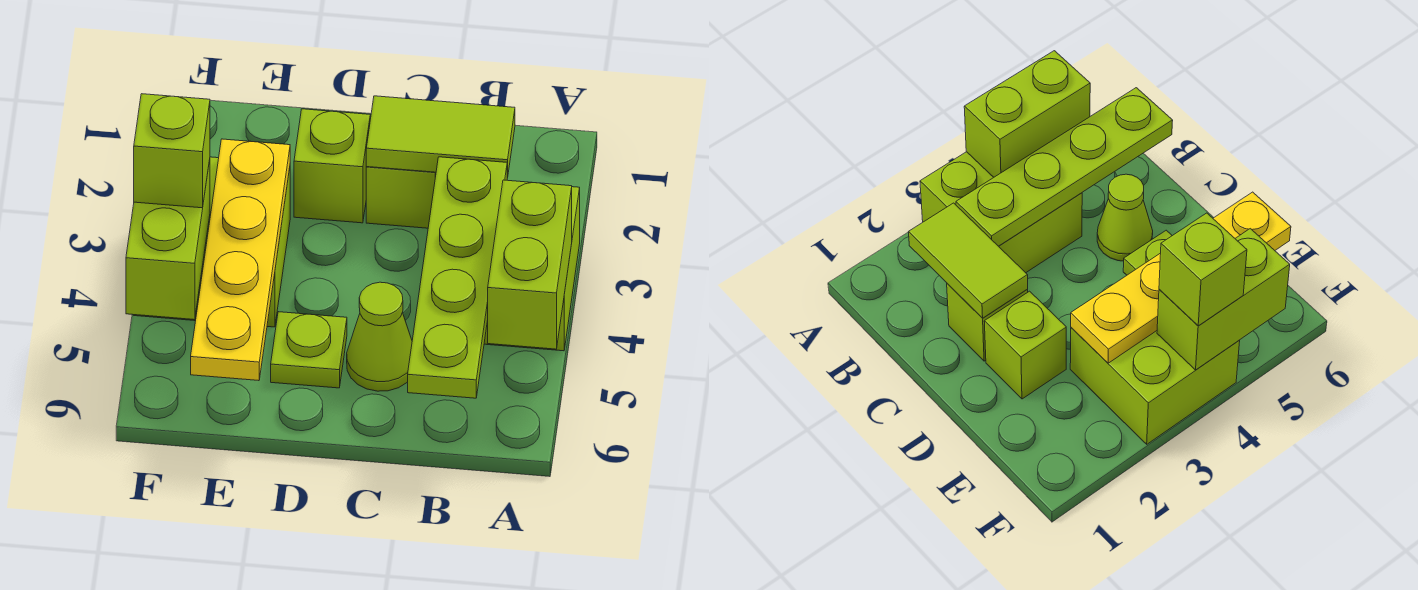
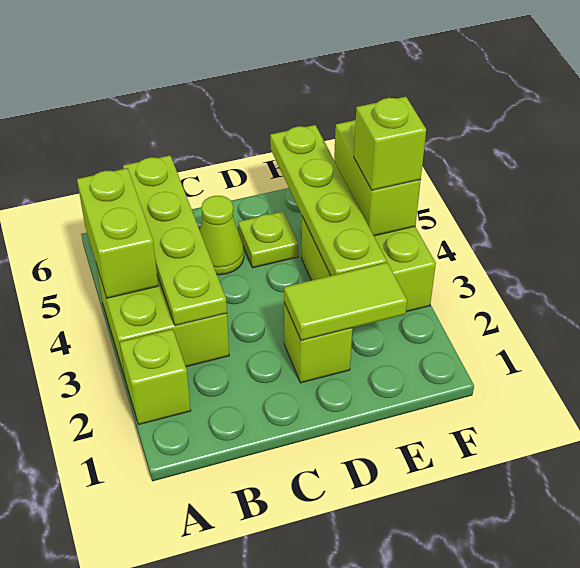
lime tile B2:C2 level 2 -> lime tile D2:E2 level 2
lime brick C2 level 1 -> lime brick A2 level 1
yellow plate E3:E6 level 2 -> lime plate E3:E6 level 2

